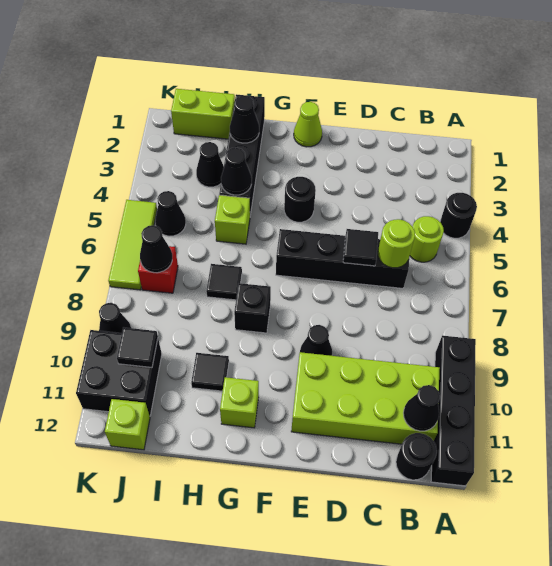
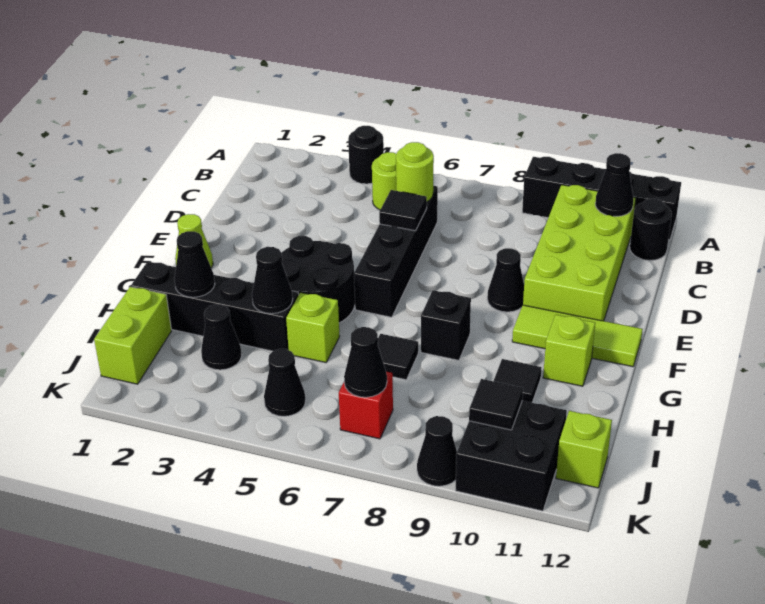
black round brick F4 level 1 -> black round brick F4:G5 level 1
lime tile K5:K7 level 1 -> lime tile F10:F12 level 1

